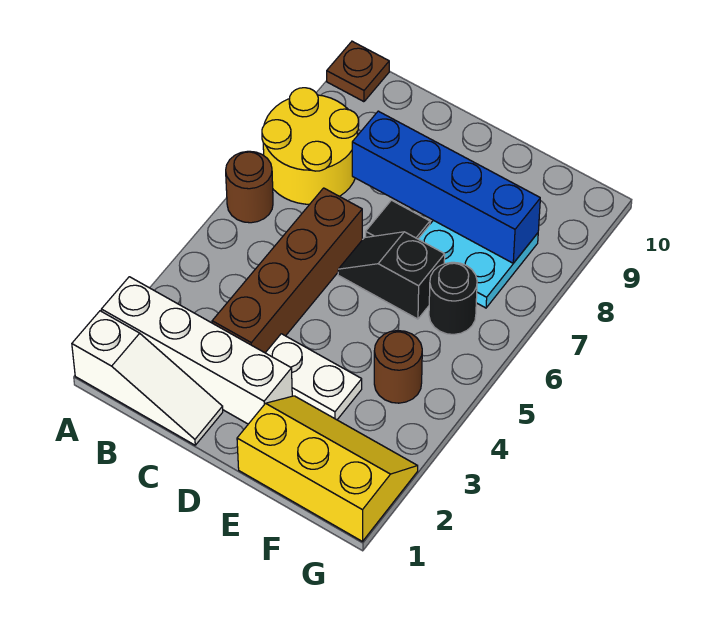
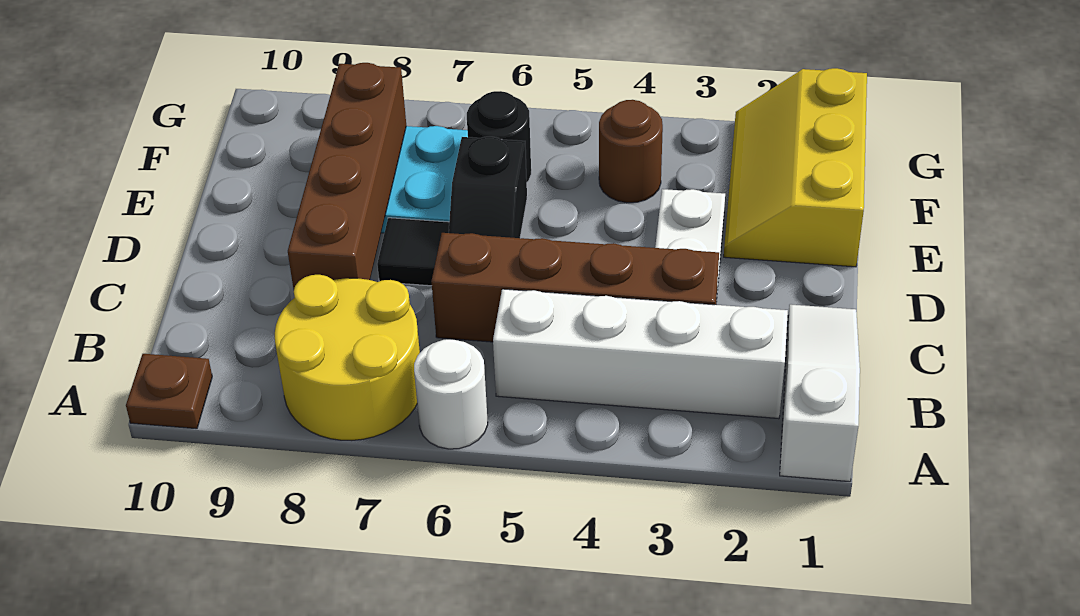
white brick A2:D2 level 1 -> white brick B2:B5 level 1
brown round brick A6 level 1 -> white round brick A6 level 1
blue brick C8:F8 level 2 -> brown brick C8:F8 level 2

